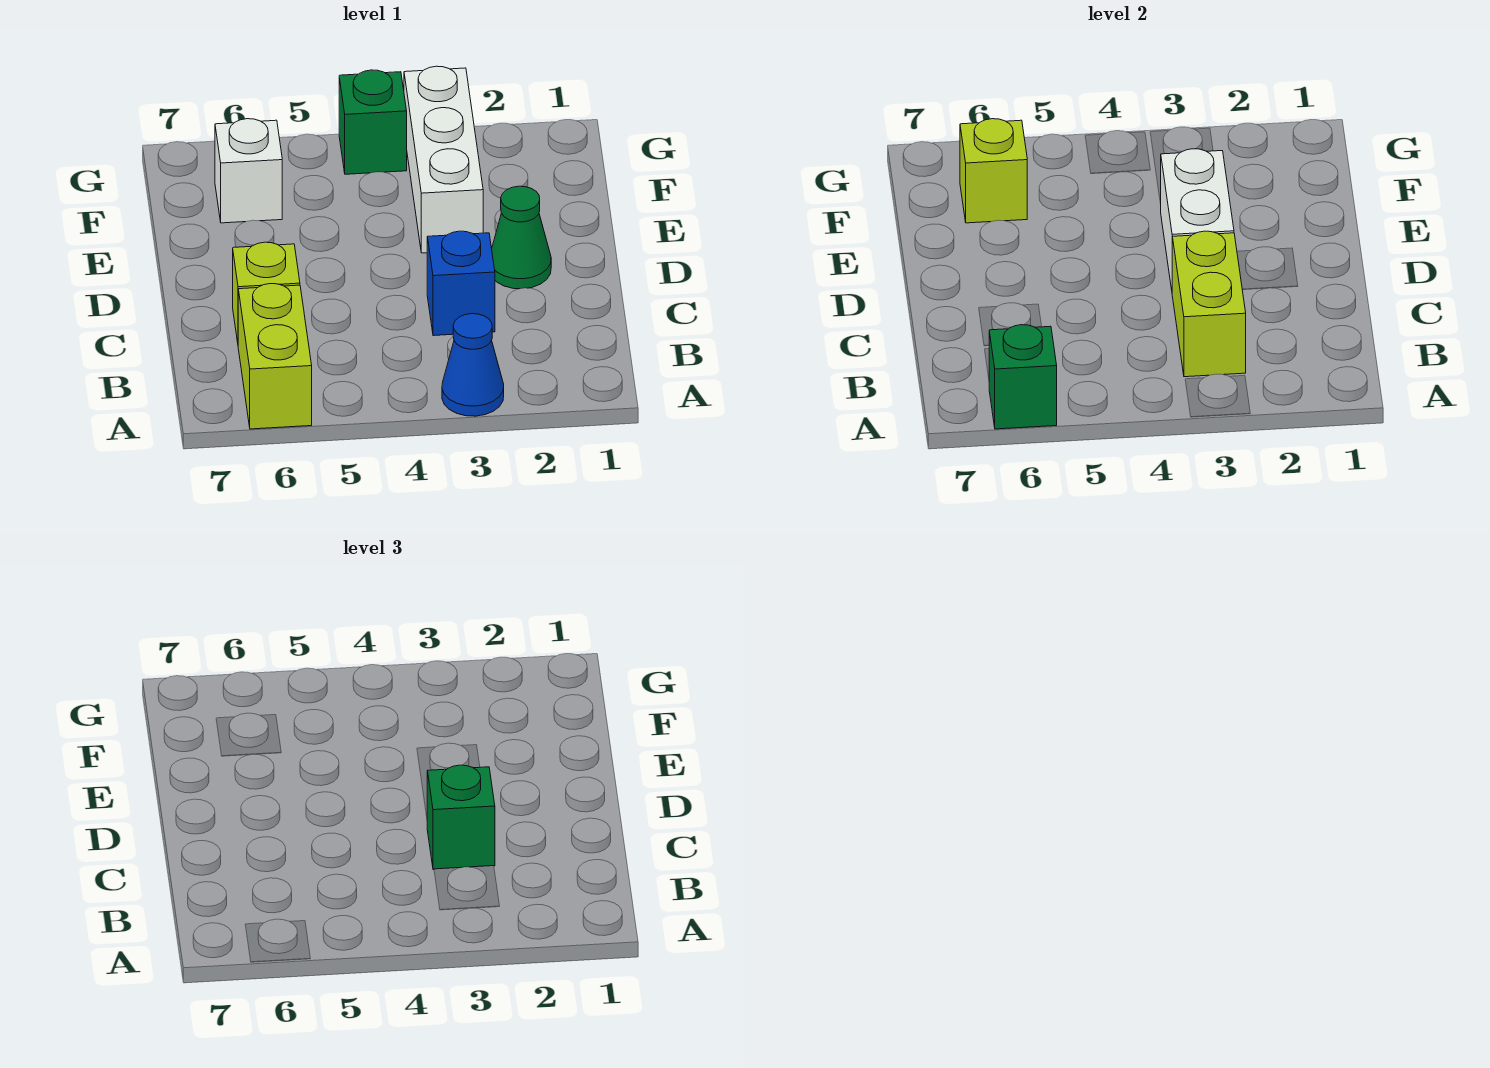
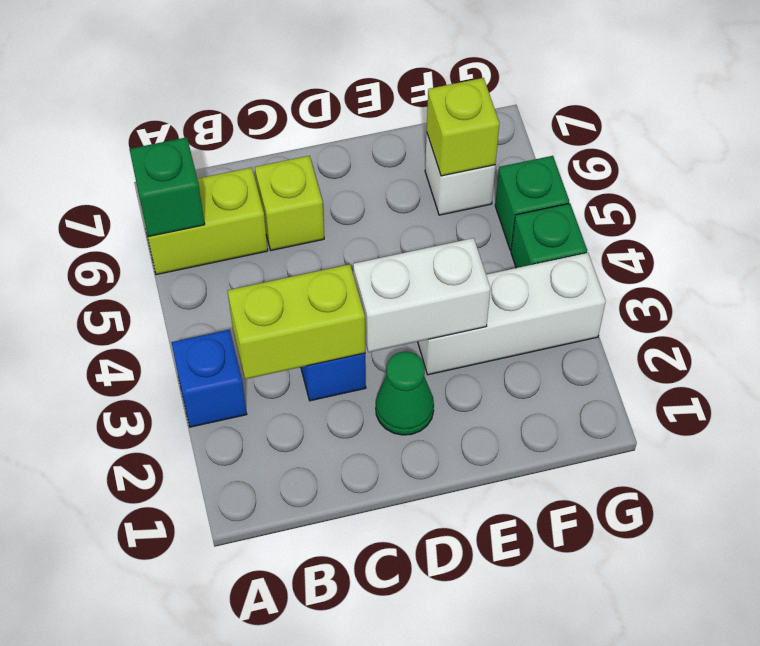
blue cone A3 level 1 -> blue brick A3 level 1
green brick C3 level 3 -> green brick G5 level 1

